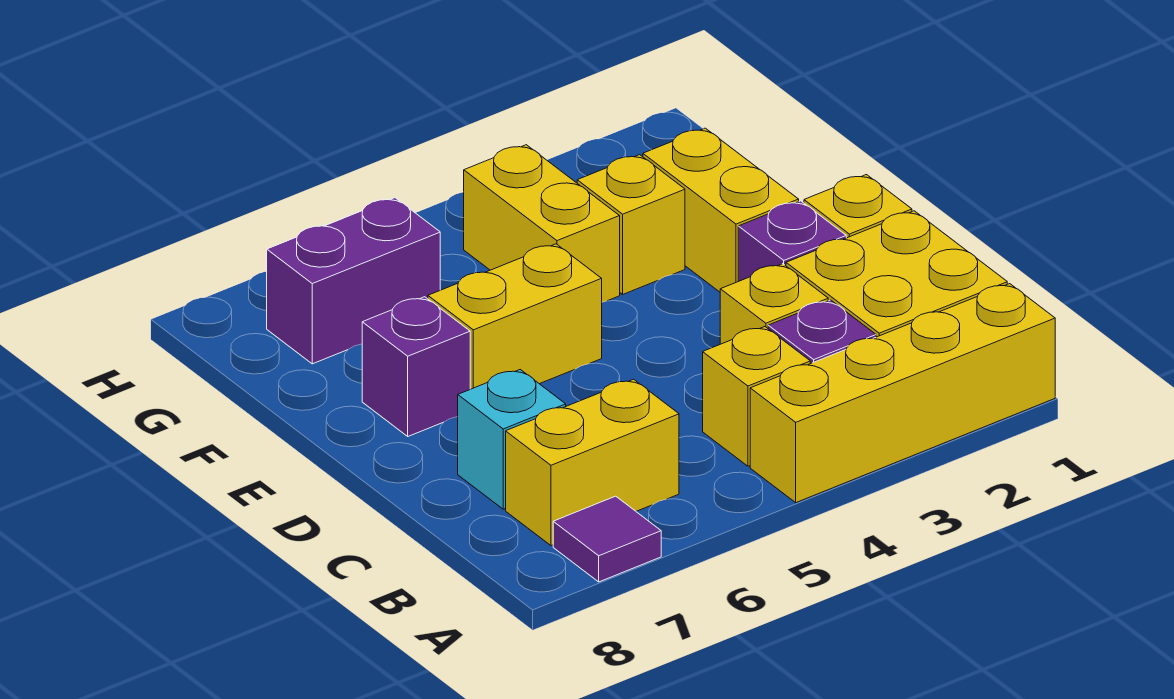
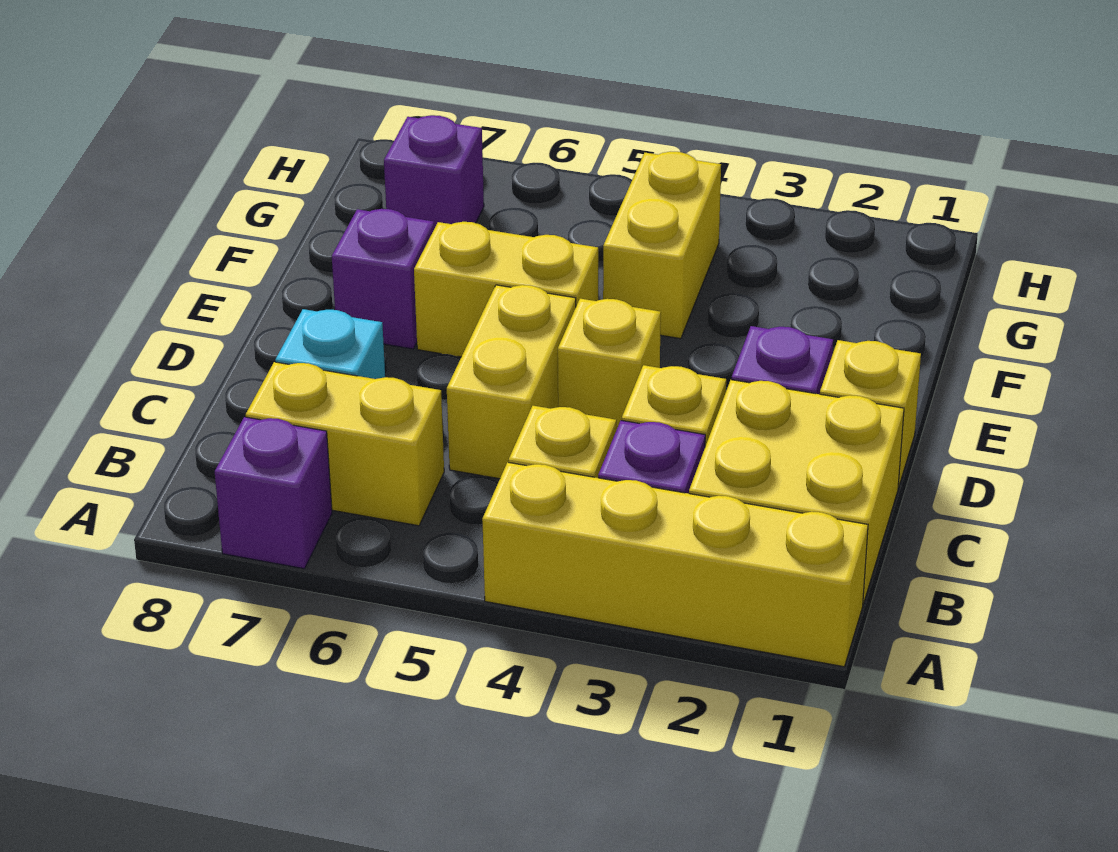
purple tile A7 level 1 -> purple brick A7 level 1
yellow brick E2:F2 level 1 -> yellow brick C5:D5 level 1
yellow brick F3 level 1 -> yellow brick D4 level 1
purple brick G6:G7 level 1 -> purple brick G7 level 1

